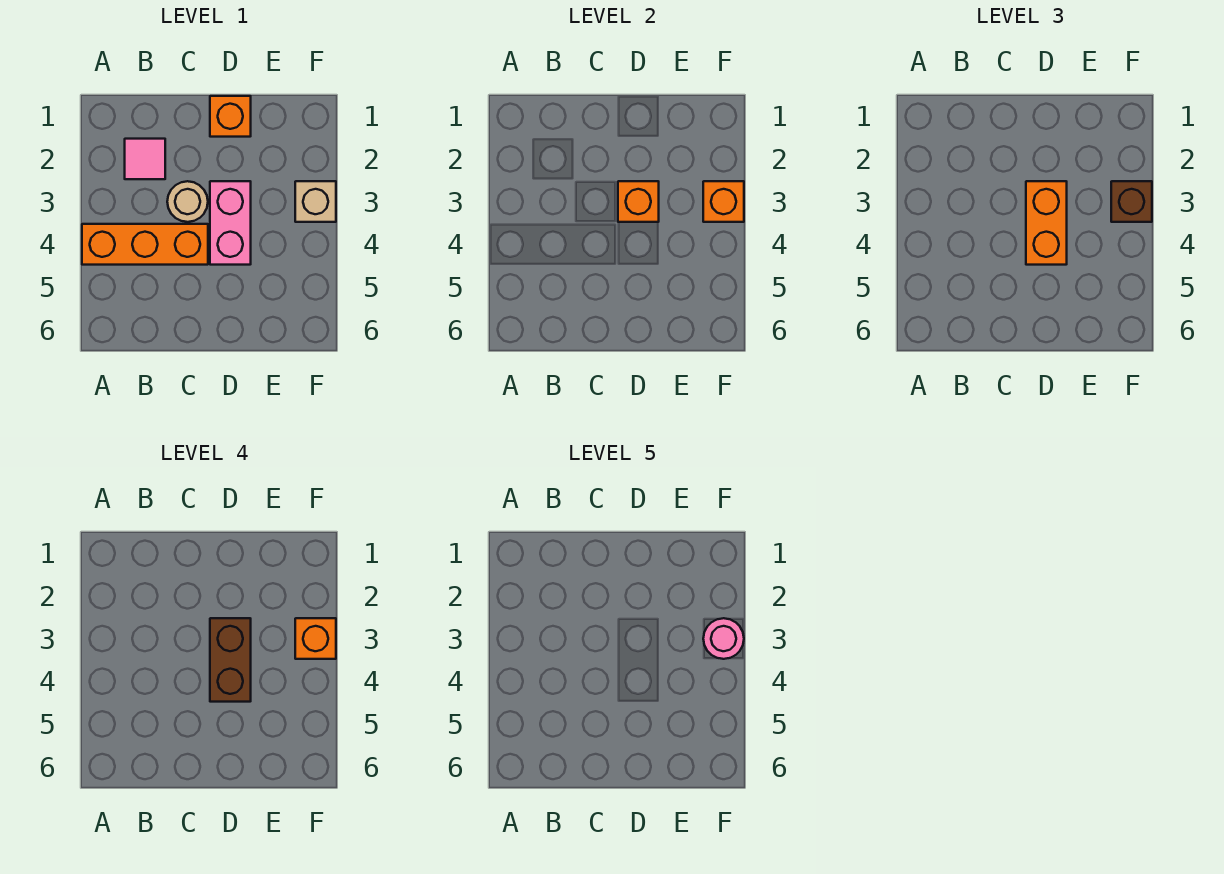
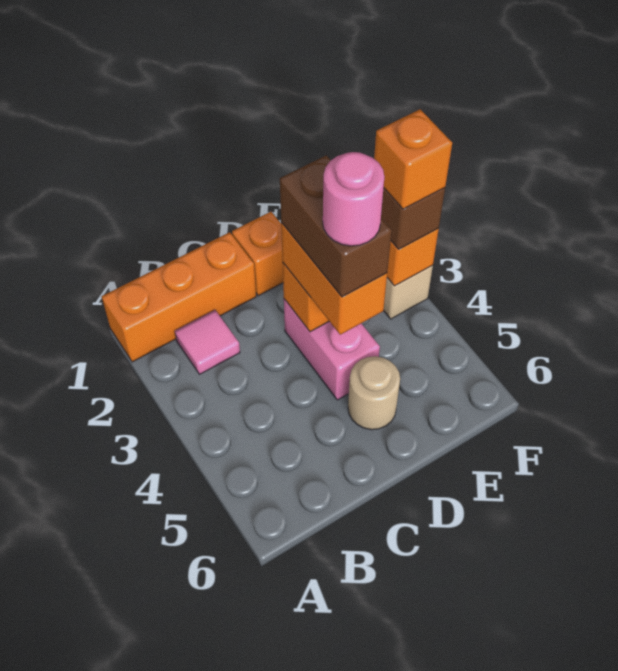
orange brick A4:C4 level 1 -> orange brick A1:C1 level 1
tan round brick C3 level 1 -> tan round brick D5 level 1
pink round brick F3 level 5 -> pink round brick D4 level 5

